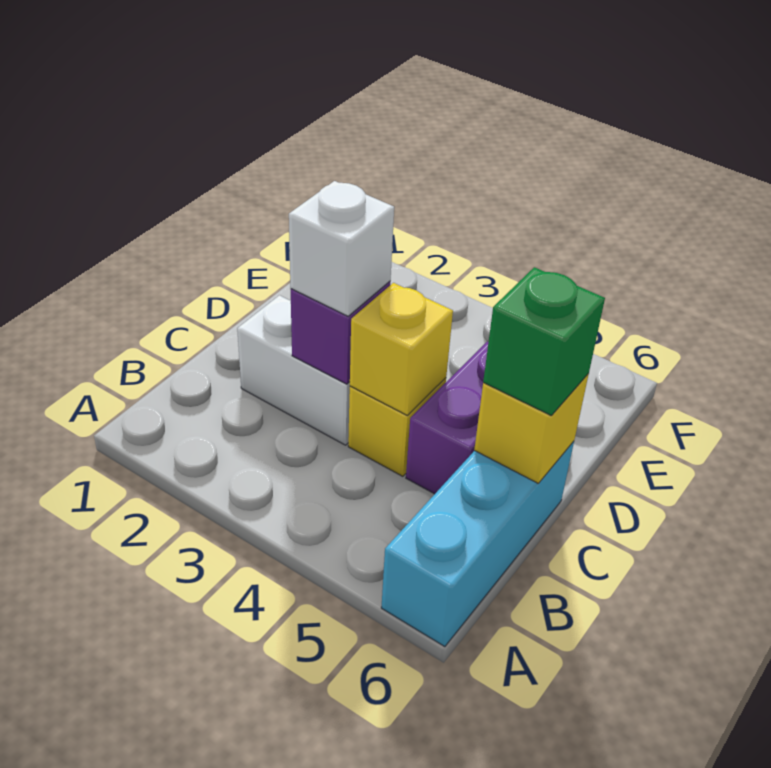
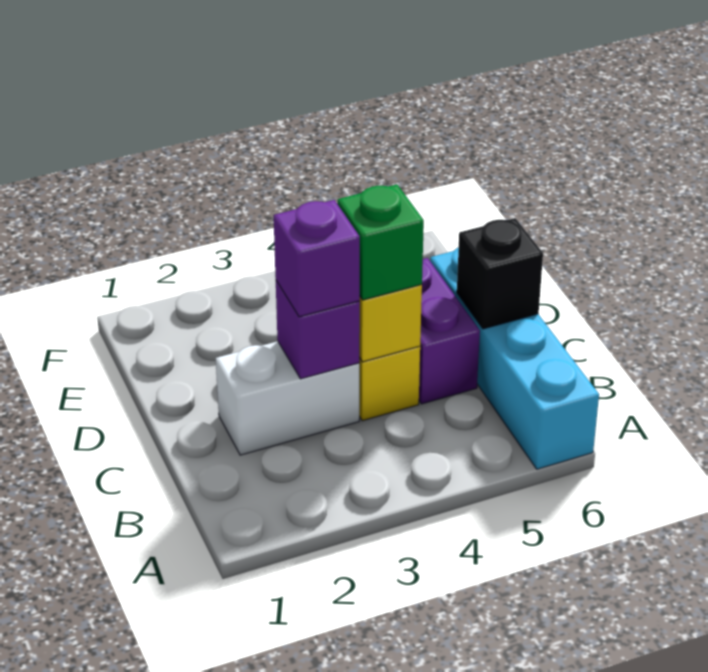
cyan brick A6:C6 level 1 -> cyan brick A6:D6 level 1
white brick C3 level 3 -> purple brick C3 level 3
yellow brick C6 level 2 -> black brick C6 level 2
green brick C6 level 3 -> green brick C4 level 3

